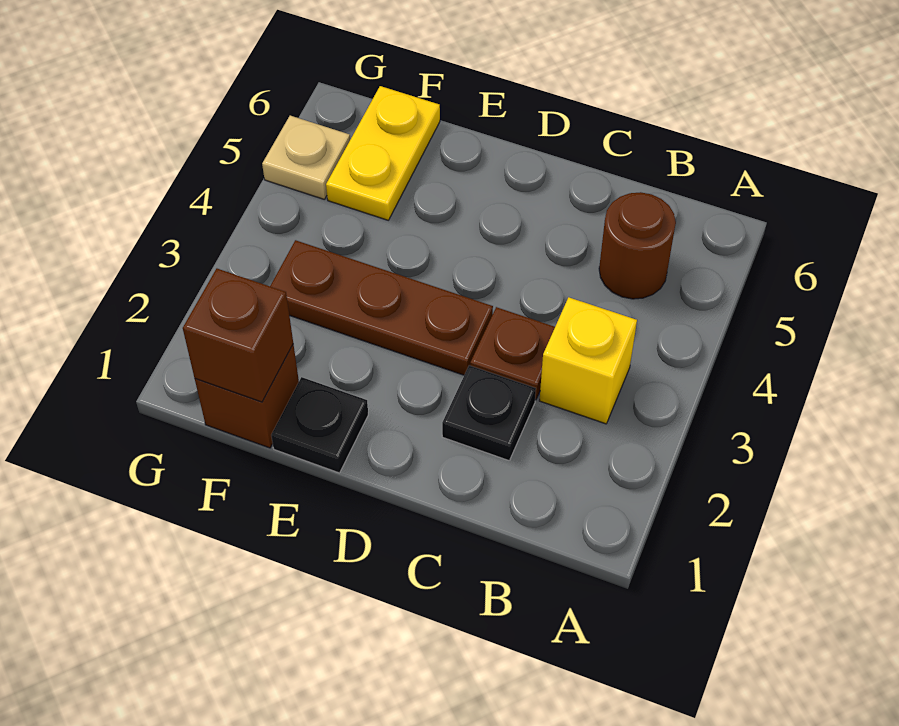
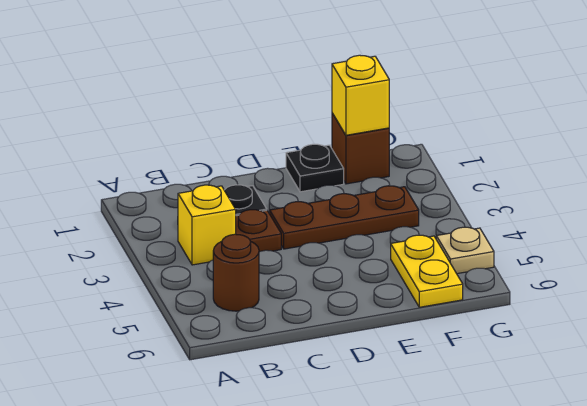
brown brick F1 level 2 -> yellow brick F1 level 2

